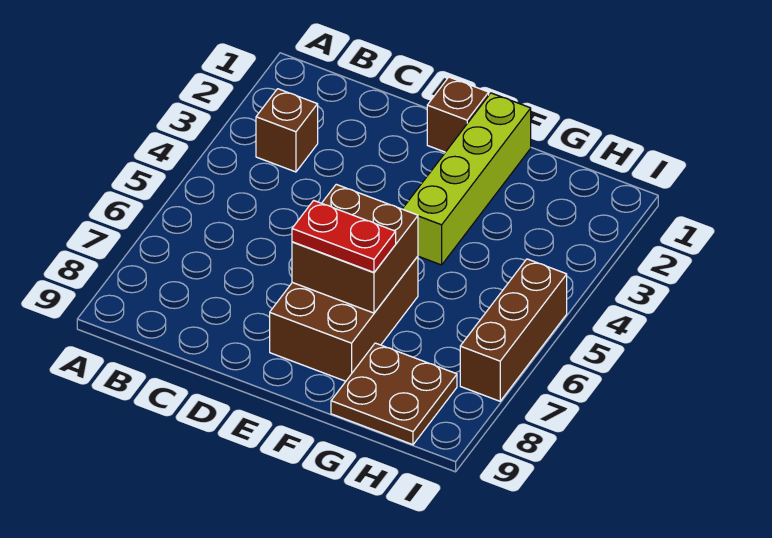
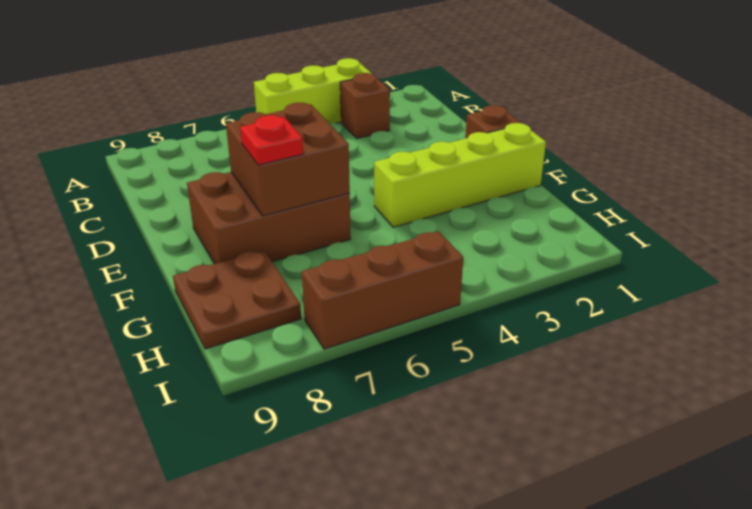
none -> lime brick A3:A5 level 1
red plate E7:F7 level 3 -> red plate F7 level 3

